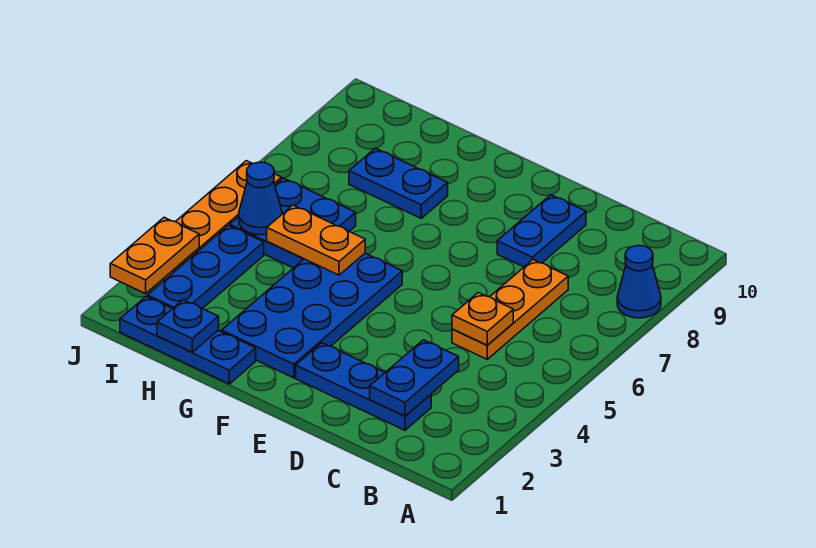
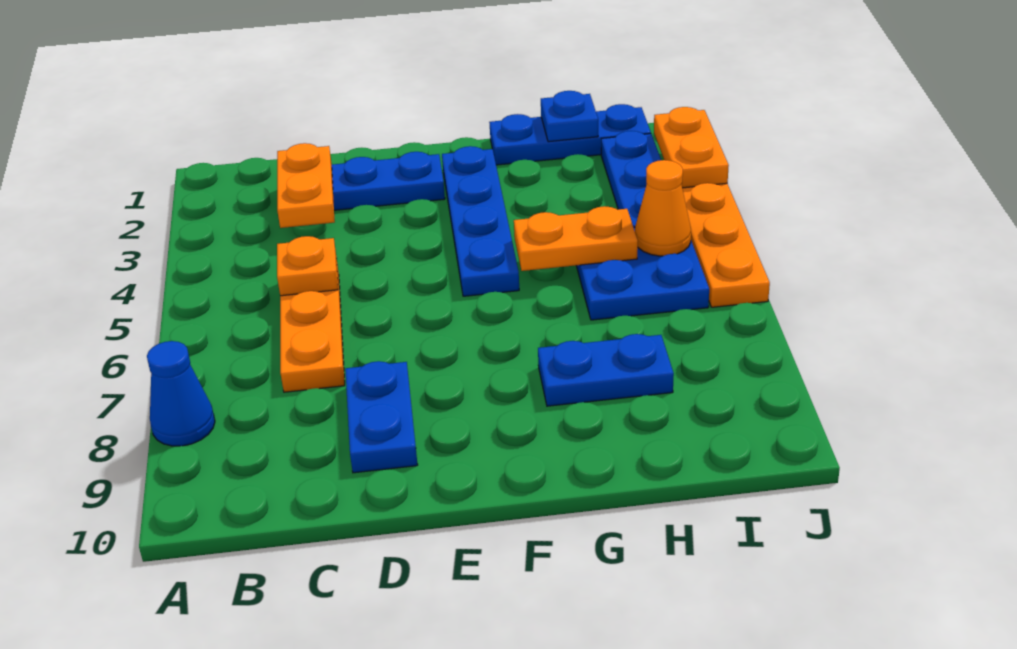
blue plate C2:C3 level 2 -> orange plate C2:C3 level 2
blue plate F2:G5 level 1 -> blue plate F2:F5 level 1
blue cone I5 level 2 -> orange cone I5 level 2

